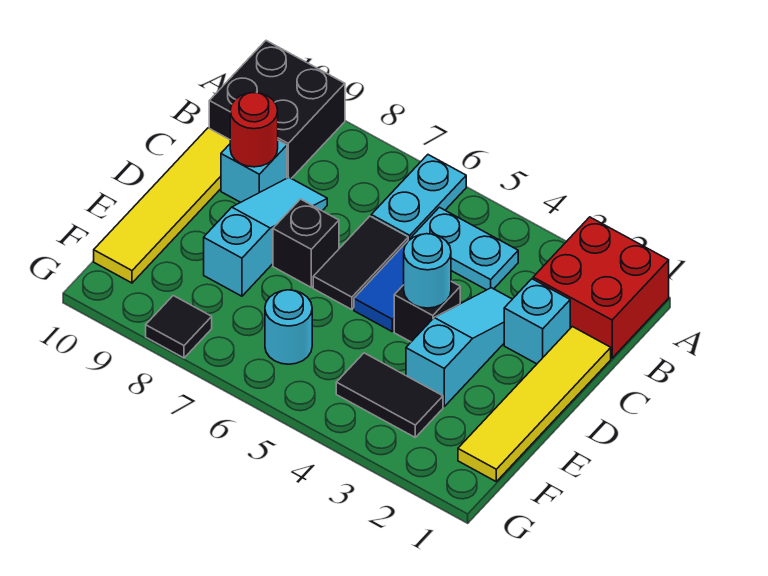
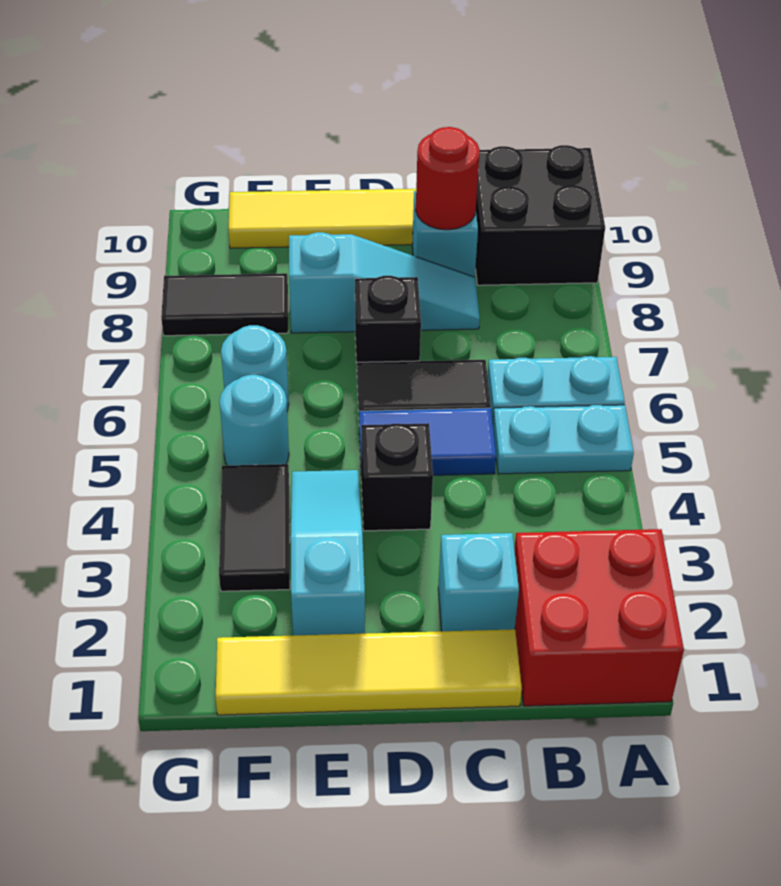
cyan plate B4:B5 level 1 -> cyan plate A5:B5 level 1
cyan slope C3:E3 level 1 top E -> cyan slope E2:E4 level 1 top 2
cyan round brick D4 level 2 -> cyan round brick F5 level 1
black tile G8 level 1 -> black tile F8:G8 level 1

